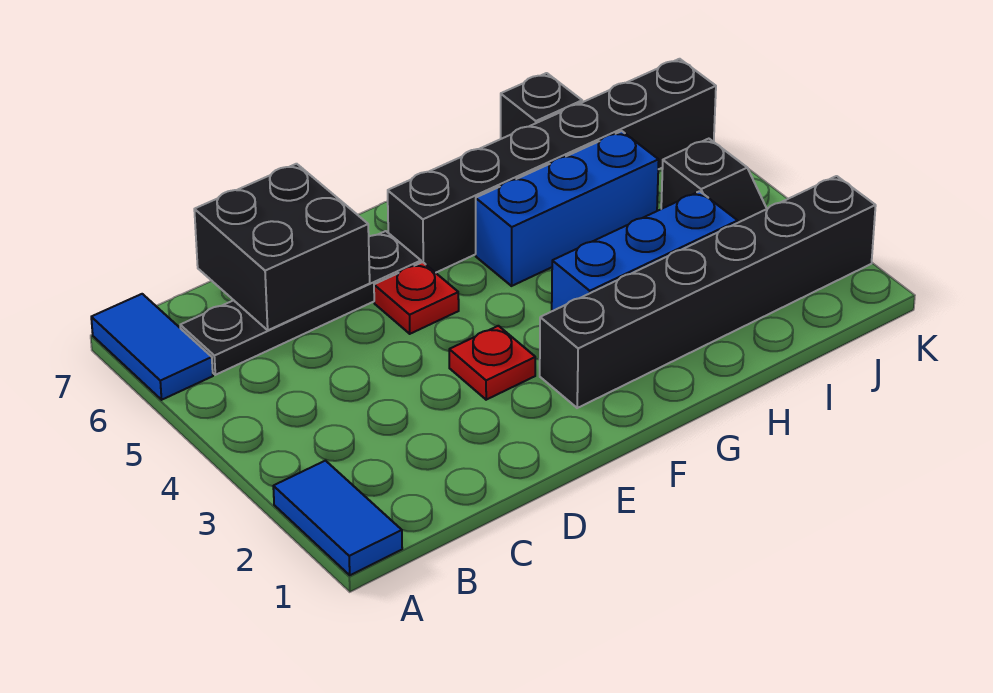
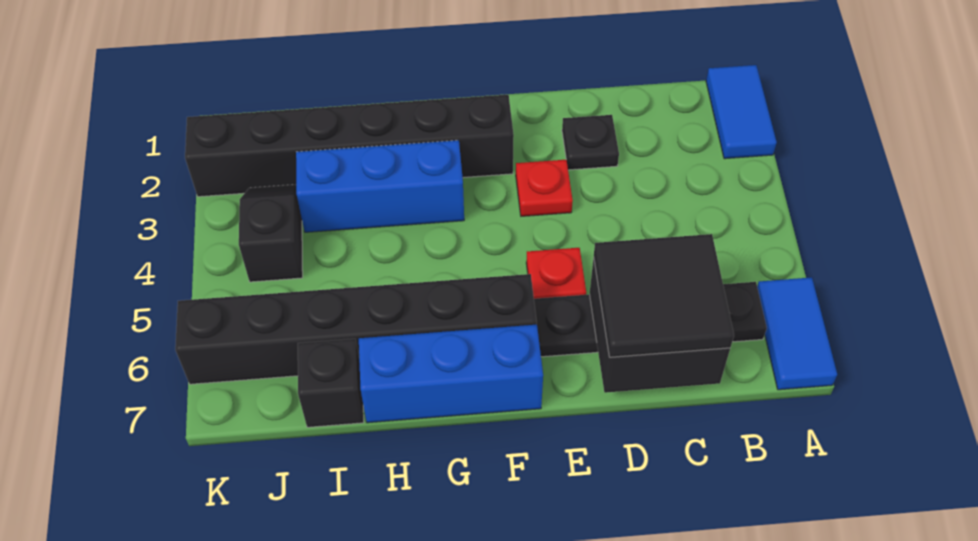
none -> black tile C6:D7 level 3
none -> black plate D2 level 1
blue brick G5:I5 level 1 -> blue brick F7:H7 level 1

